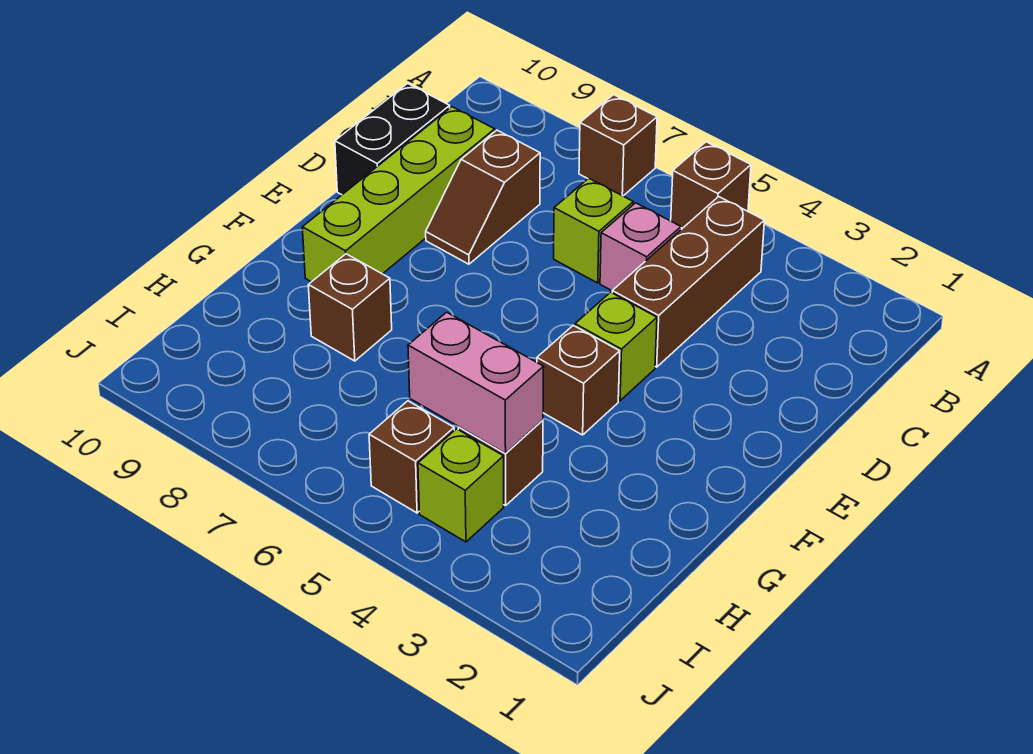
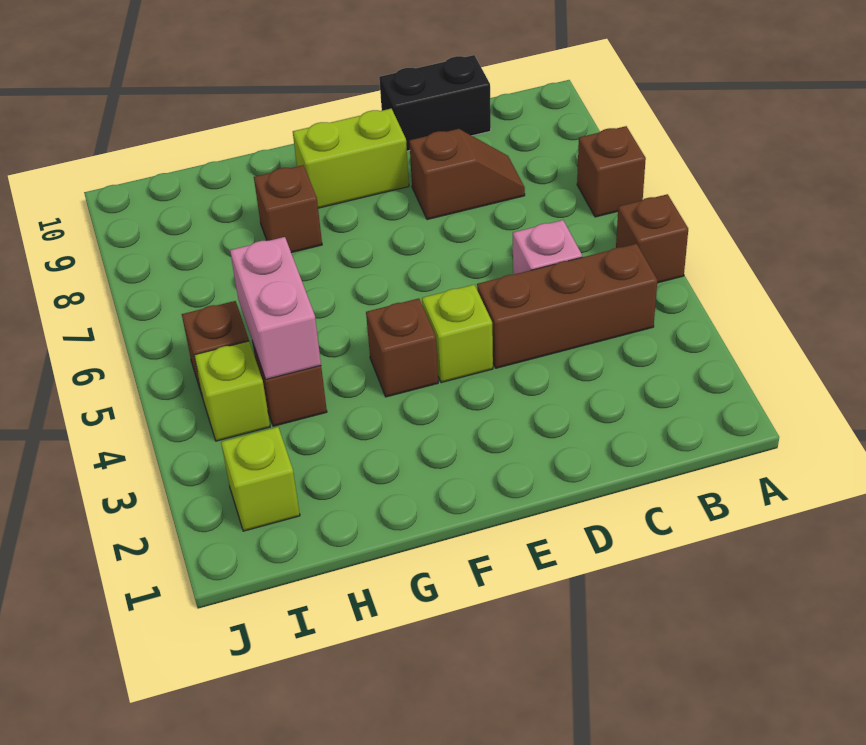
lime brick C6 level 1 -> lime brick I2 level 1
brown slope C8:D8 level 1 top C -> brown slope C8:D8 level 1 top D
lime brick C9:F9 level 1 -> lime brick E9:F9 level 1

